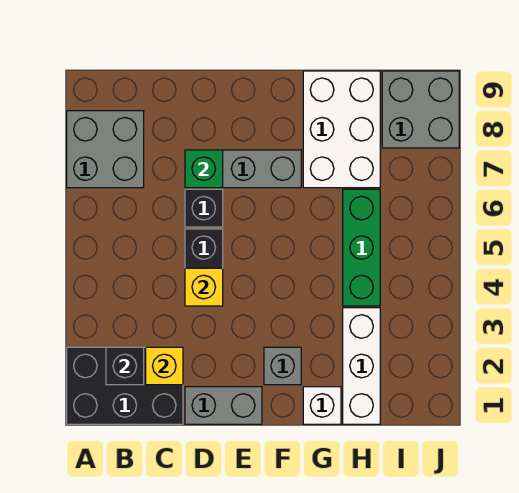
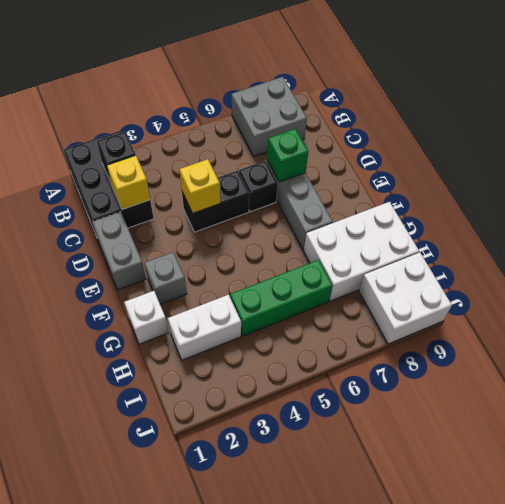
white brick H1:H3 level 1 -> white brick H2:H3 level 1
grey brick I8:J9 level 1 -> white brick I8:J9 level 1

